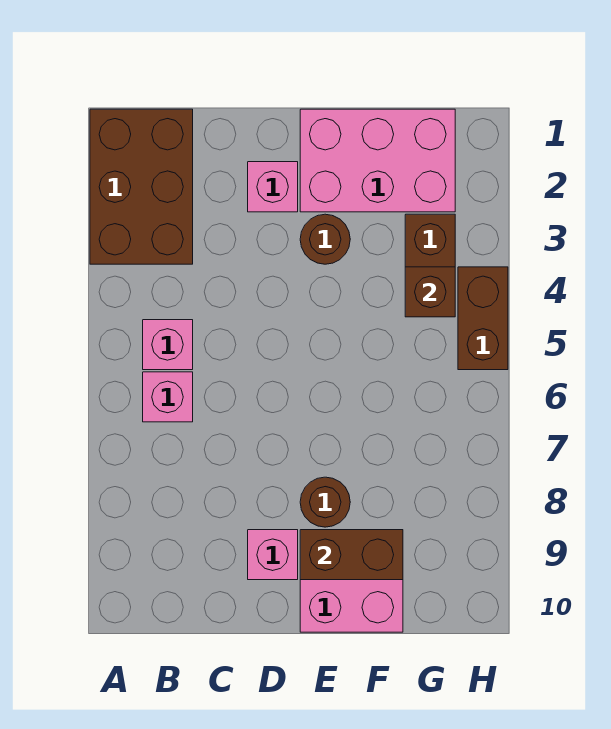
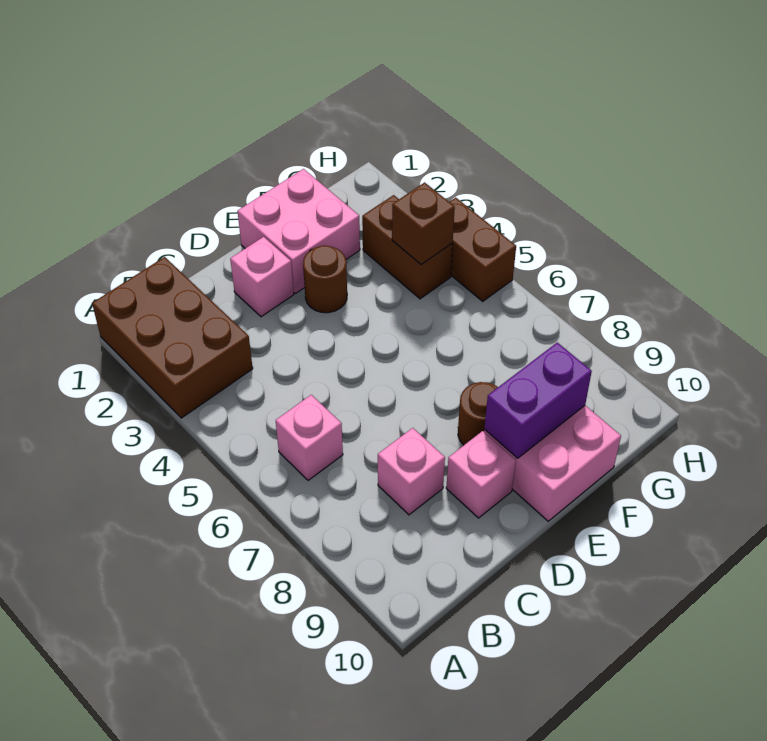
pink brick B5 level 1 -> pink brick C8 level 1
pink brick E1:G2 level 1 -> pink brick E1:F2 level 1
brown brick E9:F9 level 2 -> purple brick E9:F9 level 2

